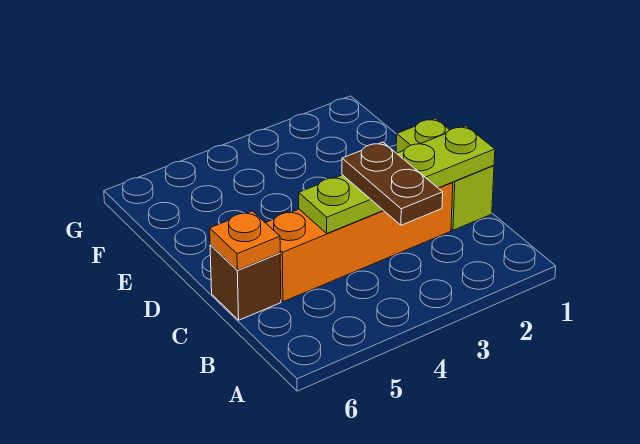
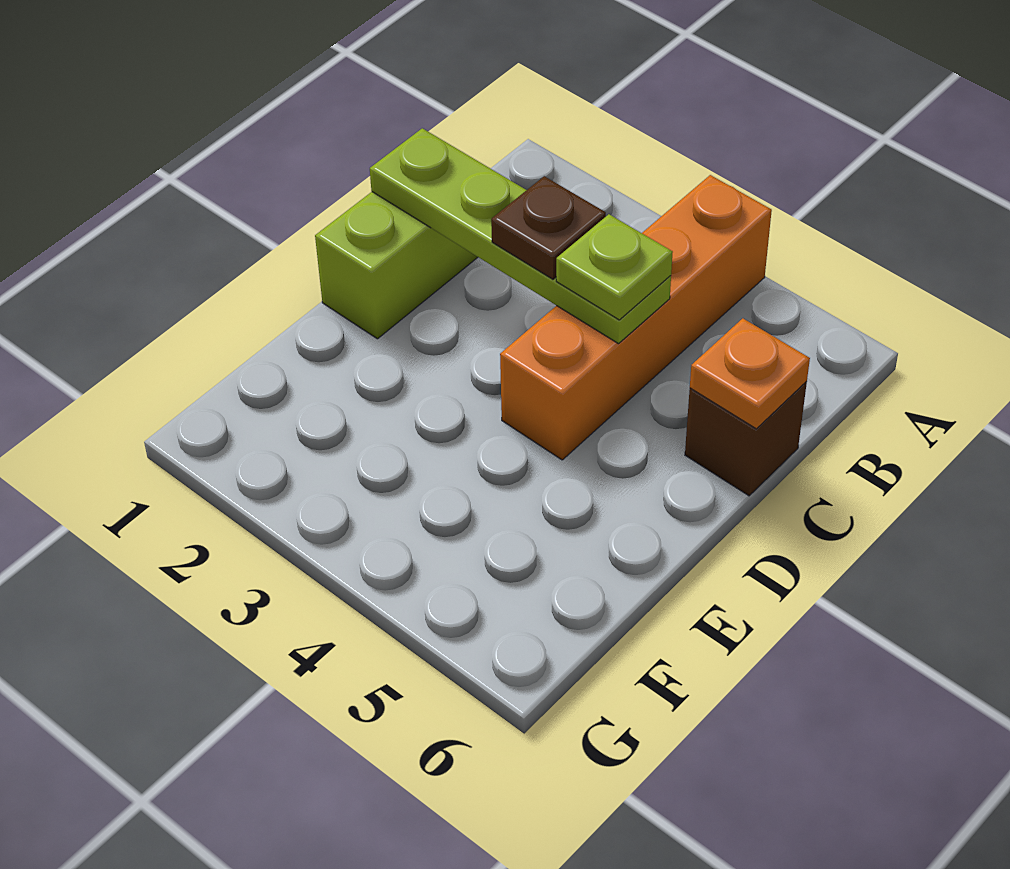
brown plate B3:C3 level 3 -> brown plate C3 level 3
orange brick C2:C5 level 1 -> orange brick A4:D4 level 1
none -> lime plate C4 level 3

